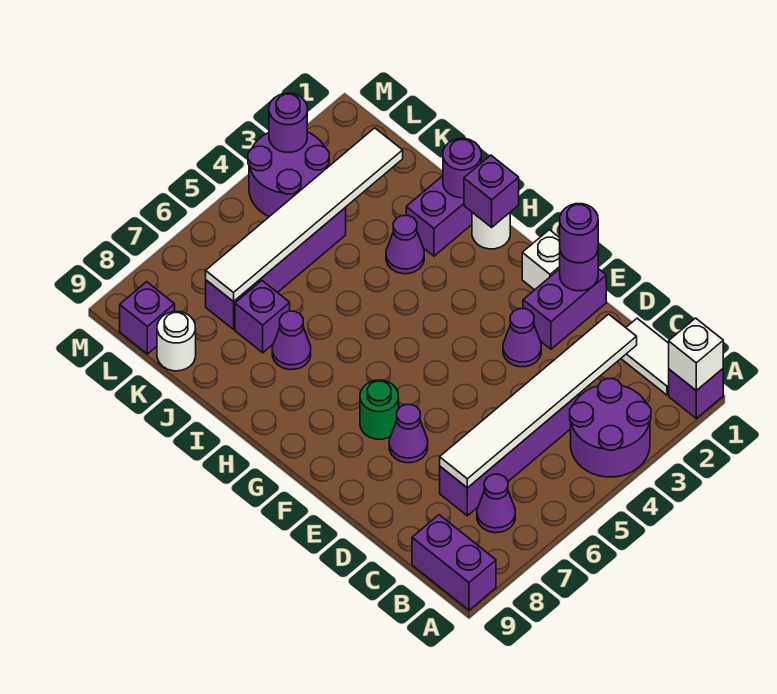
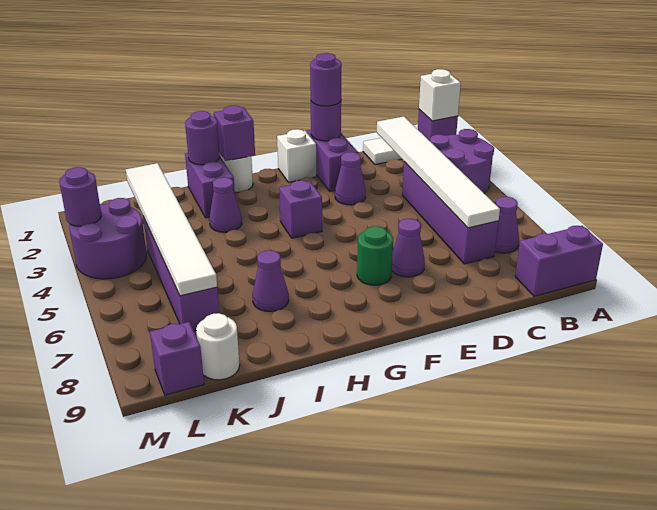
purple brick J7 level 1 -> purple brick G4 level 1

